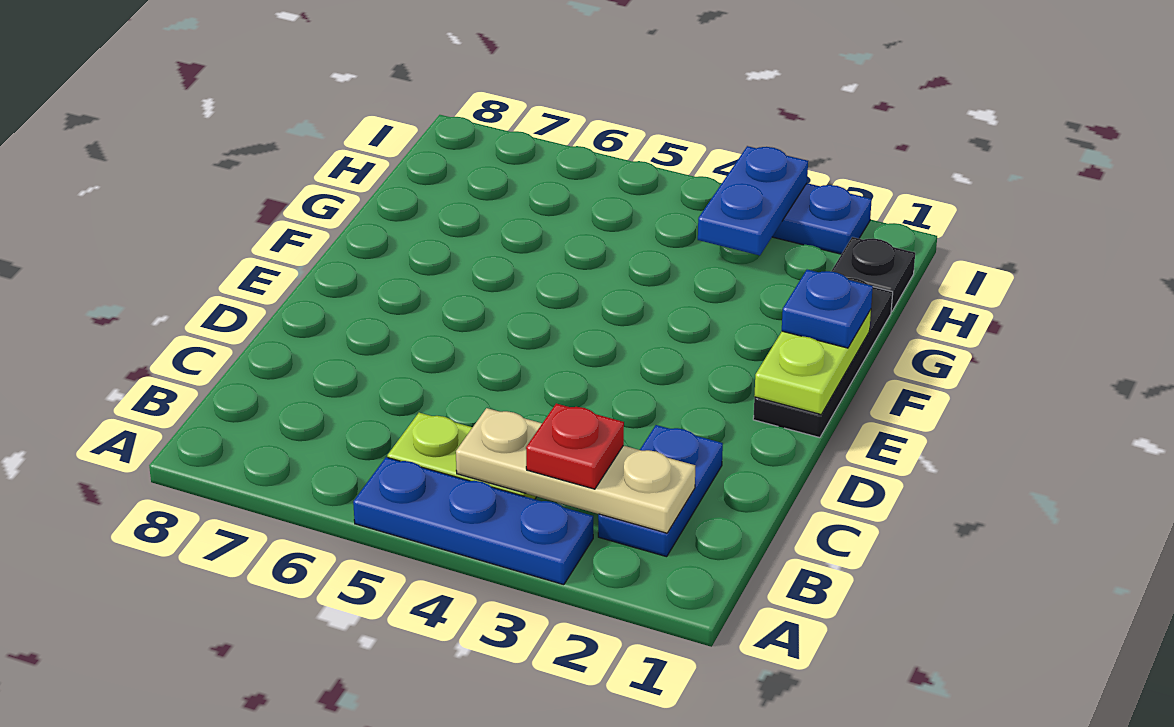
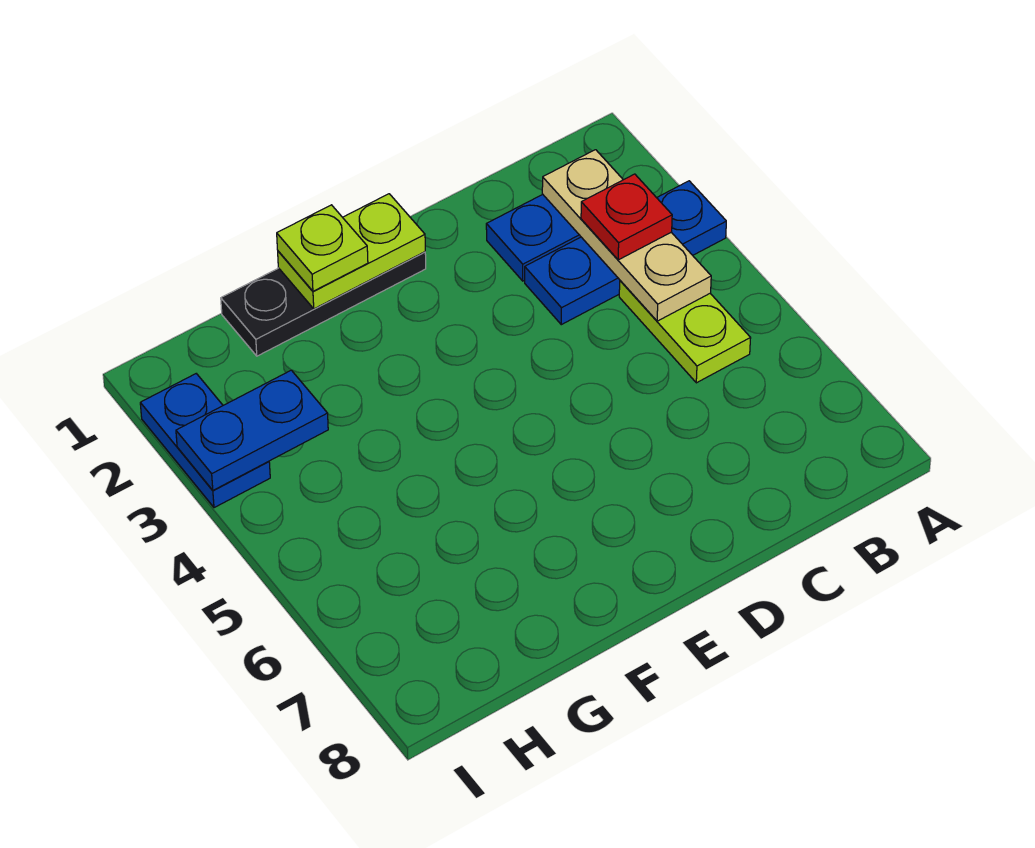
blue plate A3:A5 level 1 -> blue plate A3:C3 level 1
blue plate F1 level 3 -> lime plate F1 level 3
black plate H1 level 1 -> none

